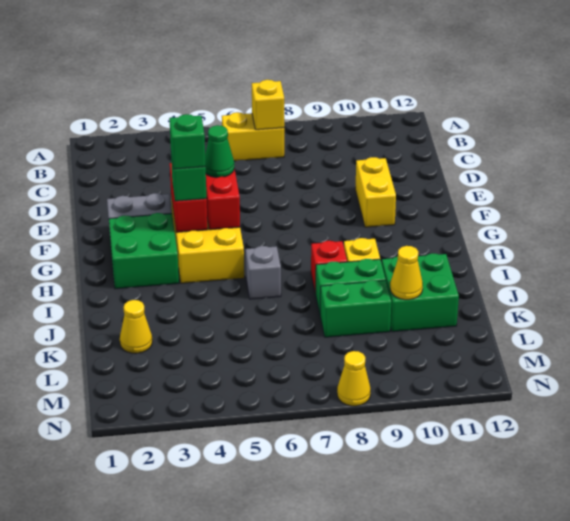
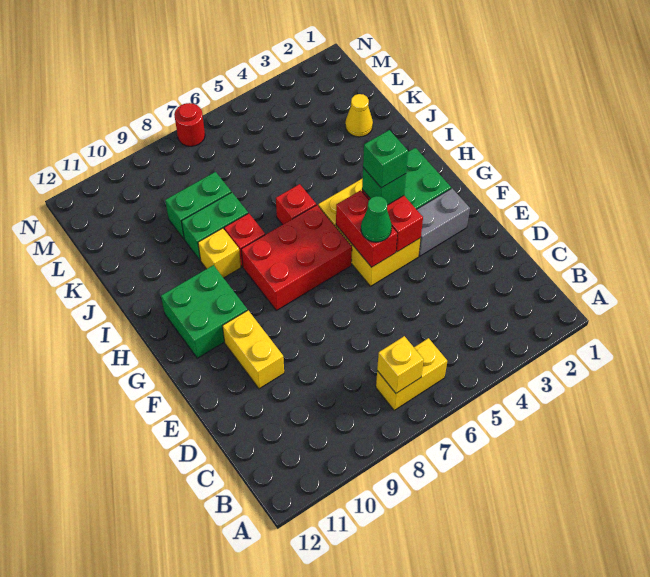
none -> red brick G6:H8 level 1
grey brick I6 level 1 -> red brick I6 level 1
green brick J10:K11 level 1 -> green brick G10:H11 level 1
yellow cone K10 level 2 -> none
none -> red round brick N7 level 1
yellow cone N8 level 1 -> none

